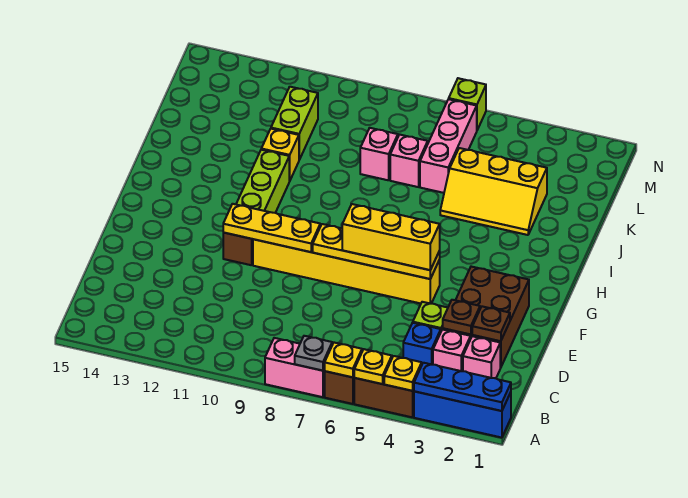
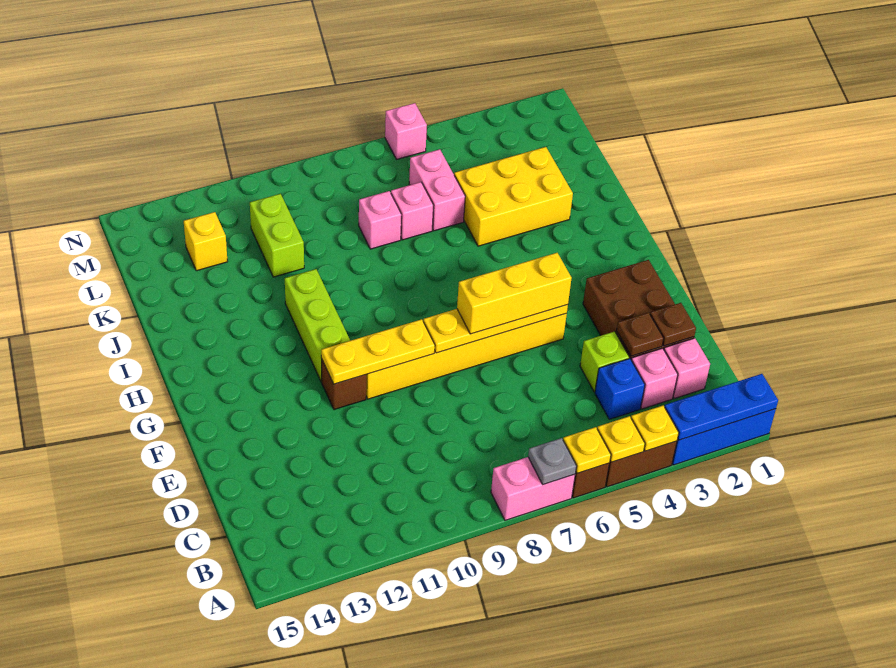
yellow slope J3:K5 level 1 top K -> yellow brick J3:K5 level 1
yellow brick J11 level 1 -> yellow brick L13 level 1
pink brick K6:M6 level 1 -> pink brick K6:L6 level 1
lime brick N6 level 1 -> pink brick N6 level 1

